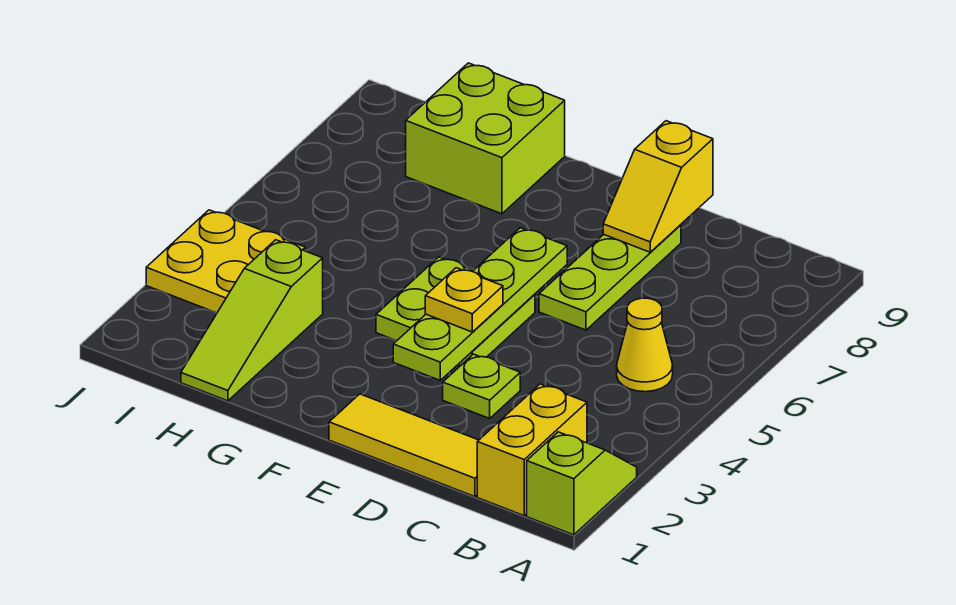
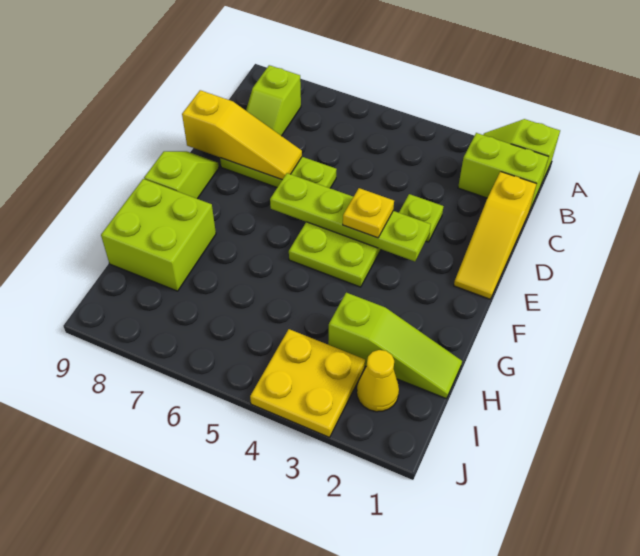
yellow brick B1:B2 level 1 -> lime brick B1:B2 level 1
yellow cone B5 level 1 -> yellow cone I2 level 1
none -> lime slope B8:C8 level 1 top B
yellow tile C1:E1 level 1 -> yellow slope C1:E1 level 1 top C
yellow slope D8:D9 level 2 top 9 -> yellow slope D7:D9 level 2 top 9
none -> lime slope E9:F9 level 1 top F

